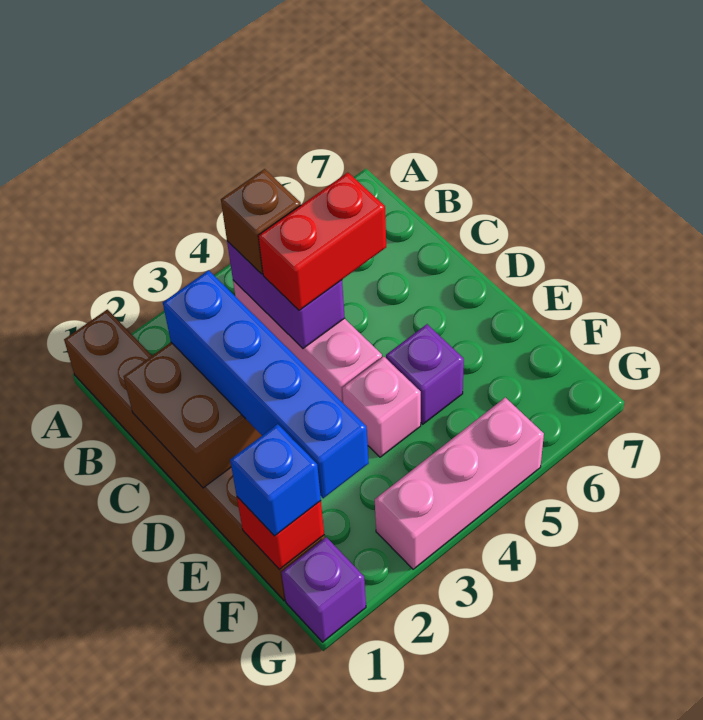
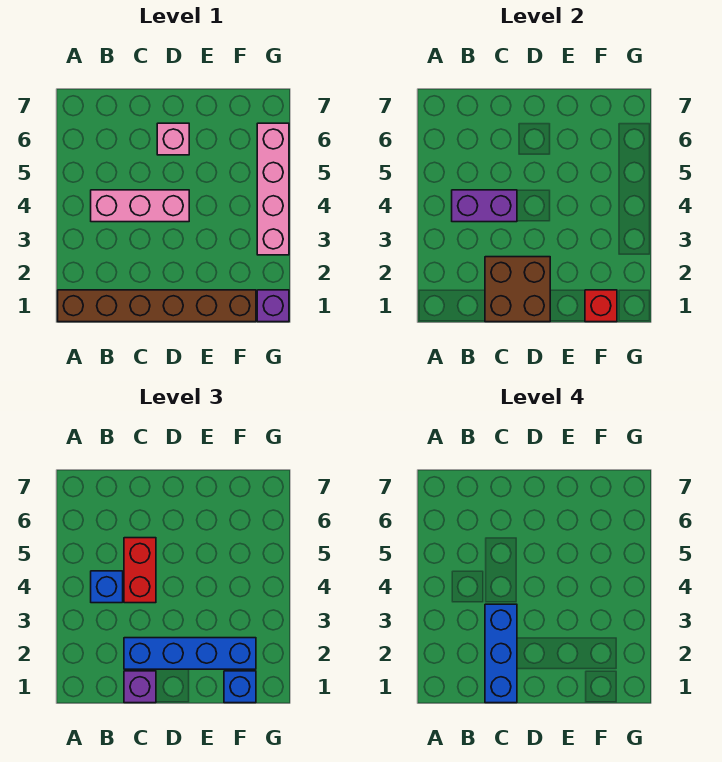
brown brick B4 level 3 -> blue brick B4 level 3
none -> blue brick C1:C3 level 4
pink brick E4 level 1 -> pink brick D6 level 1
purple brick E5 level 1 -> purple brick C1 level 3
pink brick G3:G5 level 1 -> pink brick G3:G6 level 1

